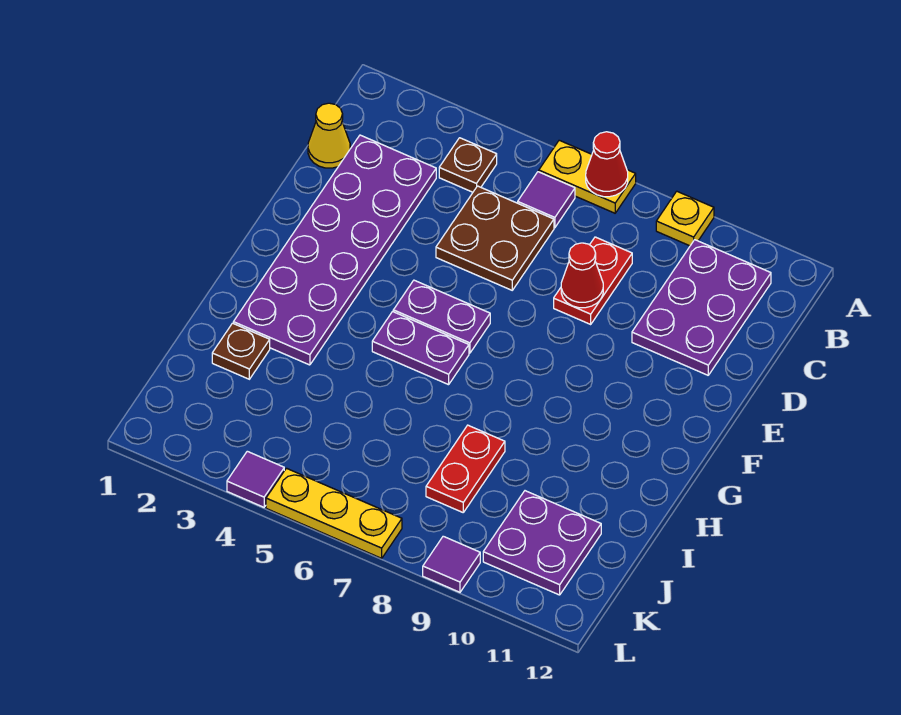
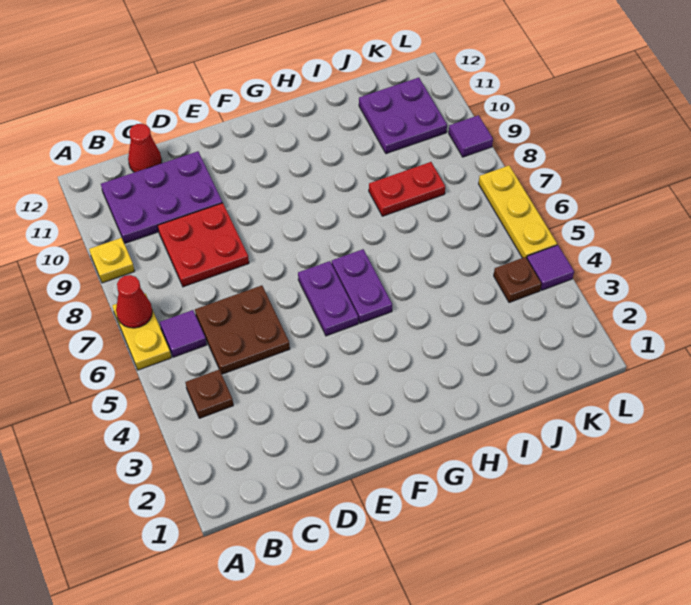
yellow cone C1 level 1 -> none
purple plate C2:H3 level 1 -> none
red plate C8:D8 level 1 -> red plate C8:D9 level 1
red cone D8 level 2 -> red cone C12 level 1
brown plate I2 level 1 -> brown plate K4 level 1

